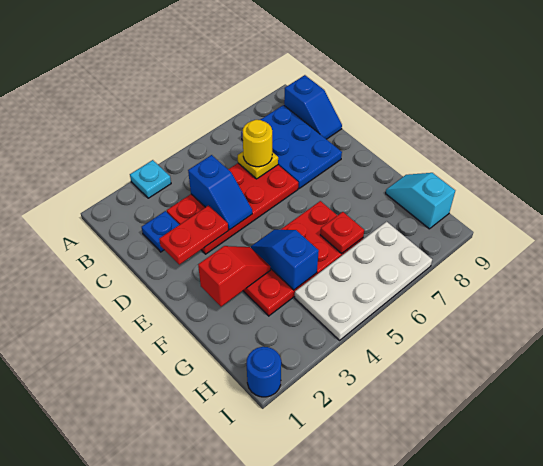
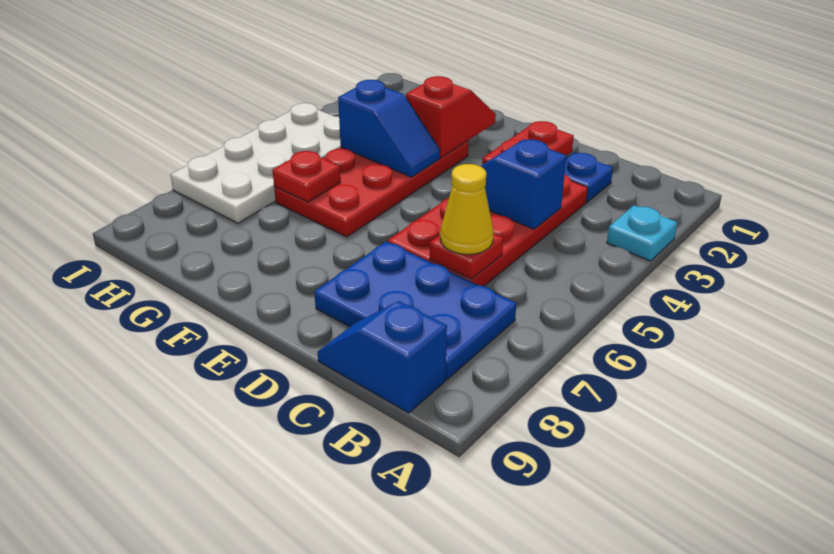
yellow plate C6 level 2 -> red plate C6 level 2
yellow round brick C6 level 3 -> yellow cone C6 level 3
red slope F2:F3 level 2 top 2 -> red slope F2:F3 level 2 top 3
cyan slope G9:H9 level 1 top H -> none
blue round brick I1 level 1 -> none

